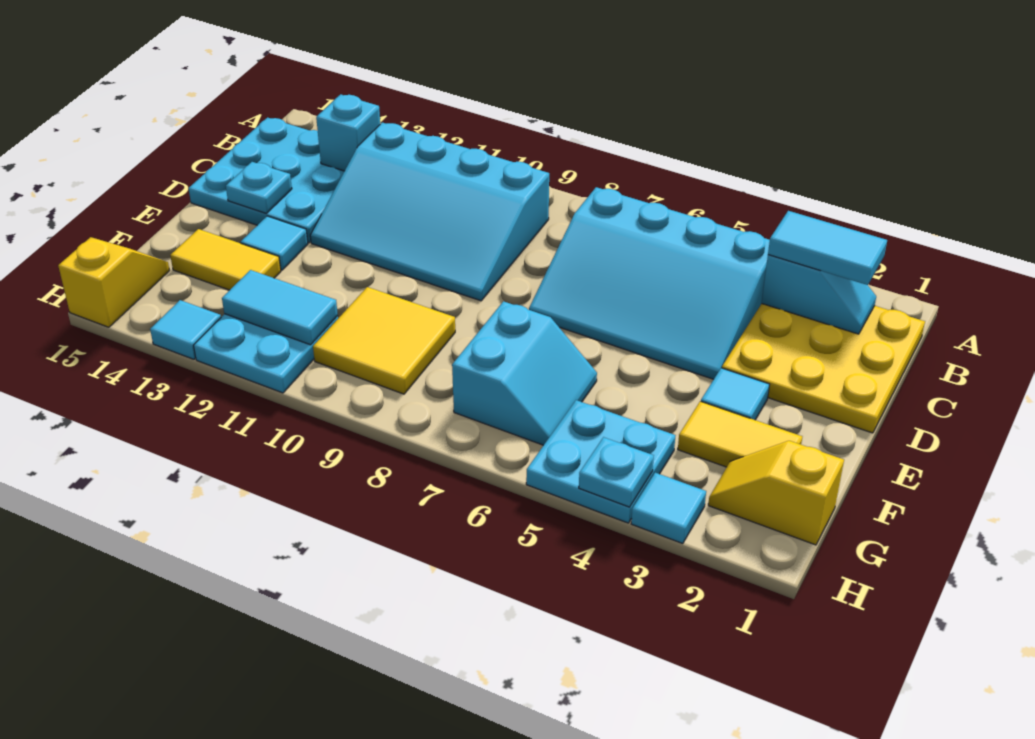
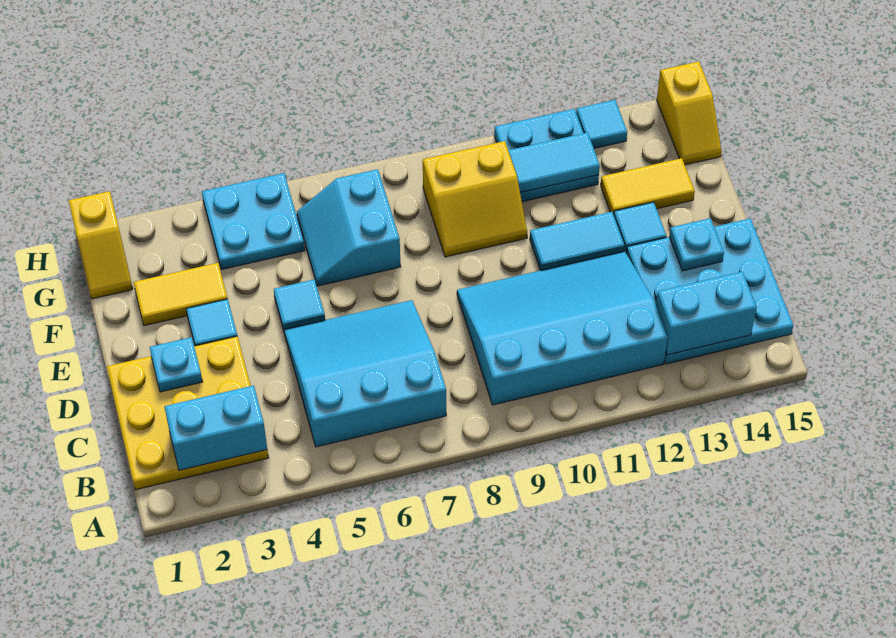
cyan slope B2:B3 level 2 top 3 -> cyan brick B2:B3 level 2
cyan tile B2:B3 level 3 -> cyan tile E11:E12 level 1
cyan slope B4:D7 level 1 top B -> cyan slope B5:D7 level 1 top B
cyan brick B13 level 2 -> cyan brick B13:B14 level 2
yellow tile F9:G10 level 1 -> yellow slope F9:G10 level 1 top G
yellow slope G1:G2 level 1 top 1 -> yellow slope G1:H1 level 1 top H
cyan tile H3 level 1 -> cyan tile E5 level 1
cyan plate H4 level 2 -> cyan plate D2 level 2

